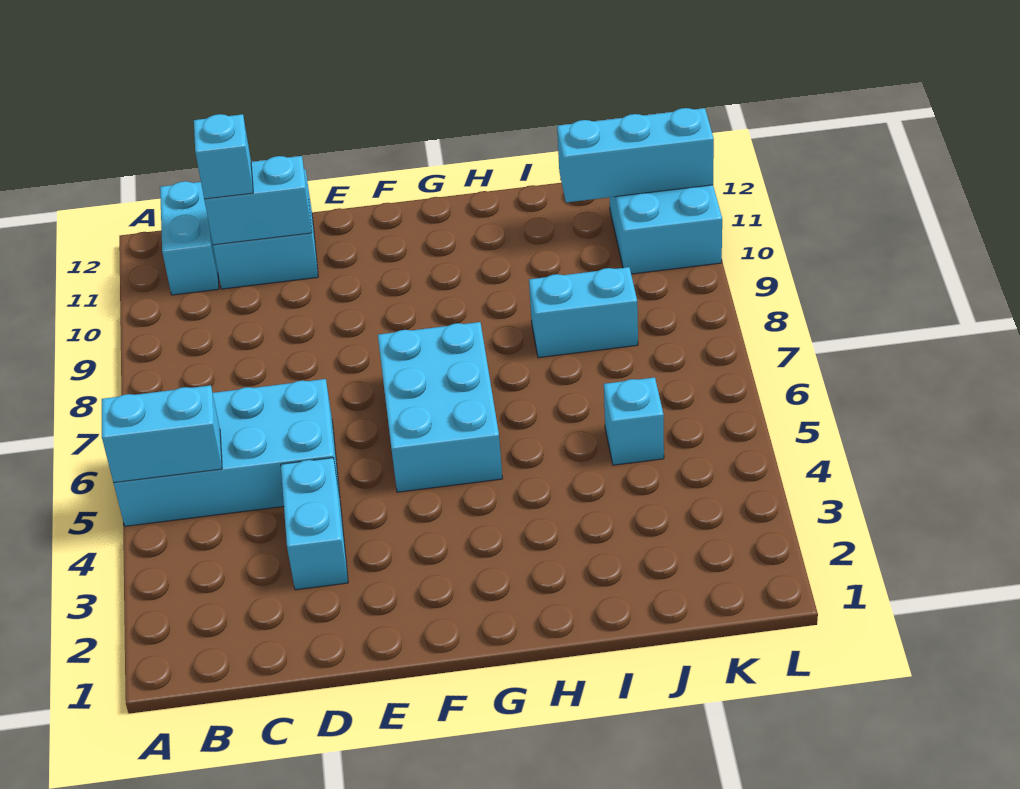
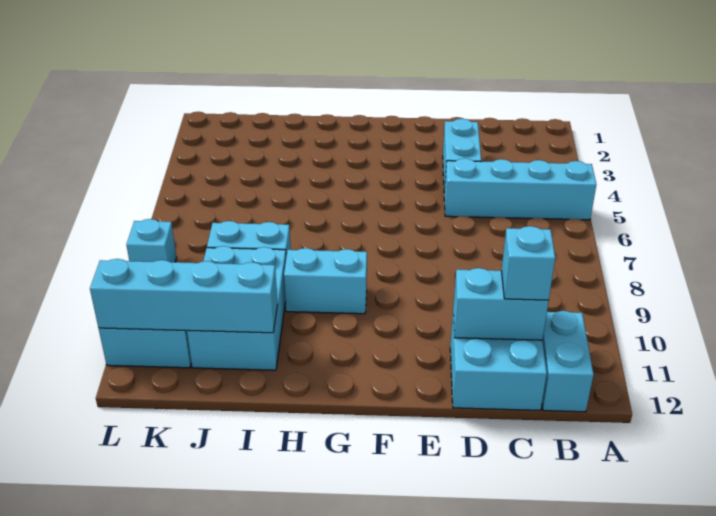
cyan brick A5:D6 level 1 -> cyan brick A5:D5 level 1
cyan brick A5:B5 level 2 -> cyan brick G9:H9 level 1
cyan brick F5:G7 level 1 -> cyan brick I9:J11 level 1
cyan brick J5 level 1 -> cyan brick L8 level 1
cyan brick J11:L11 level 2 -> cyan brick I11:L11 level 2

